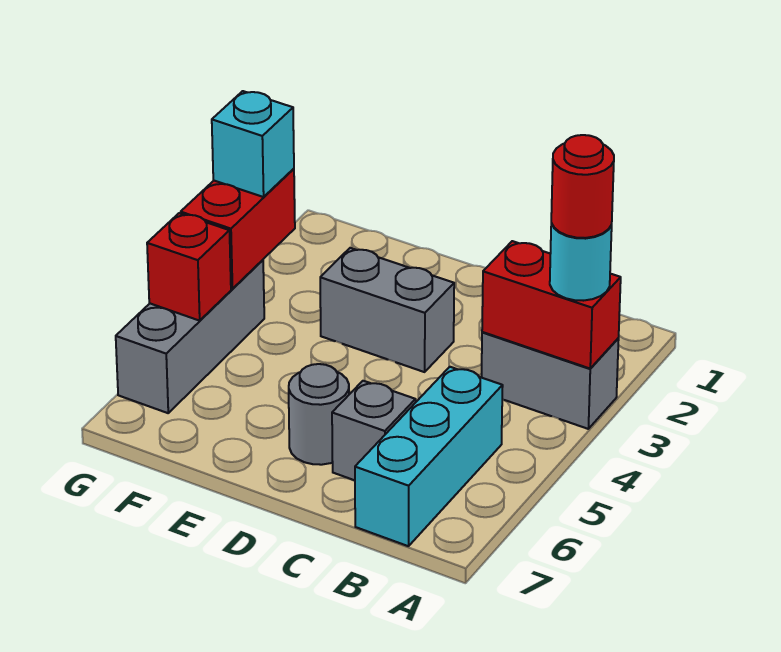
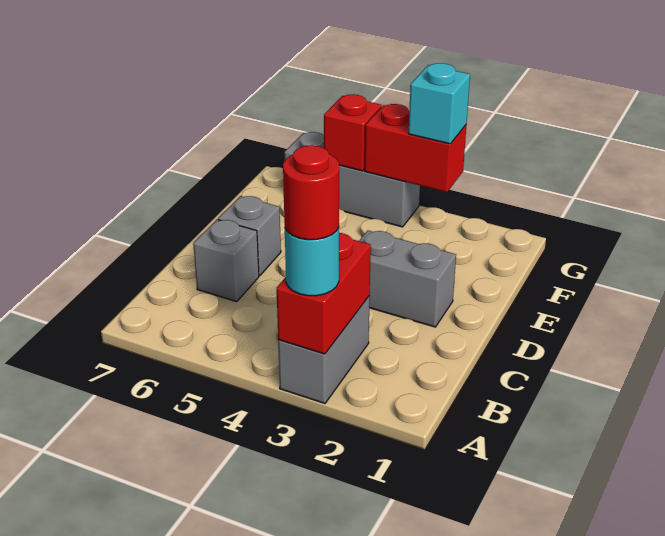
cyan brick B5:B7 level 1 -> none
grey brick D3:E3 level 1 -> grey brick D2:D3 level 1
grey round brick D6 level 1 -> grey brick D6 level 1

